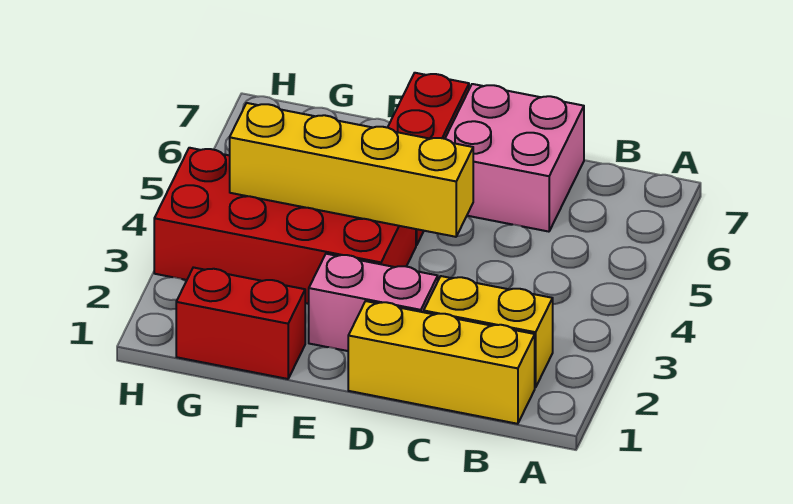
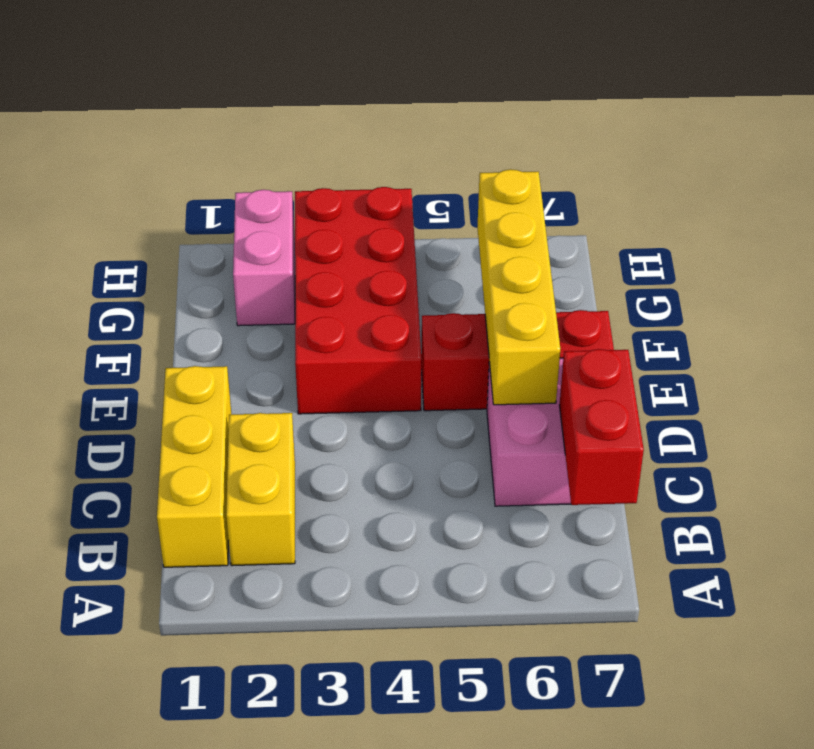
pink brick D2:E2 level 1 -> pink brick G2:H2 level 1
yellow brick D4:G4 level 2 -> yellow brick D6:G6 level 2
red brick F1:G1 level 1 -> red brick B7:C7 level 2

